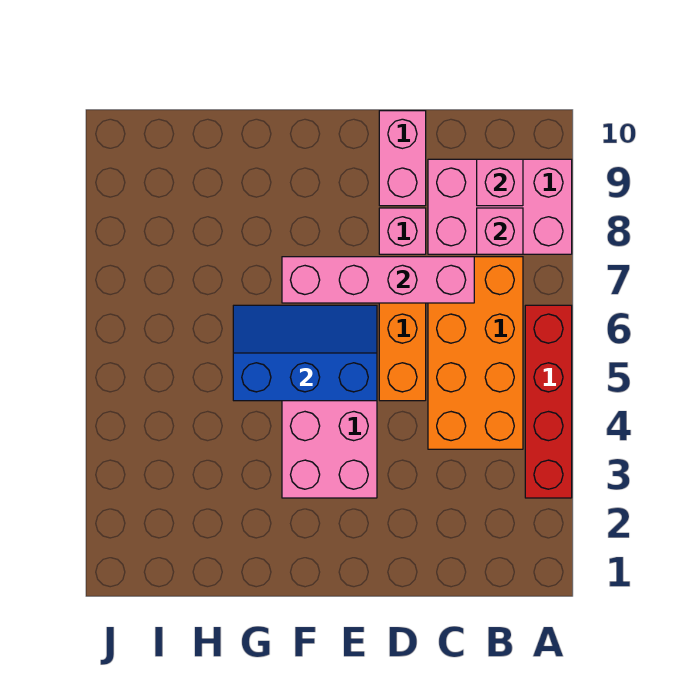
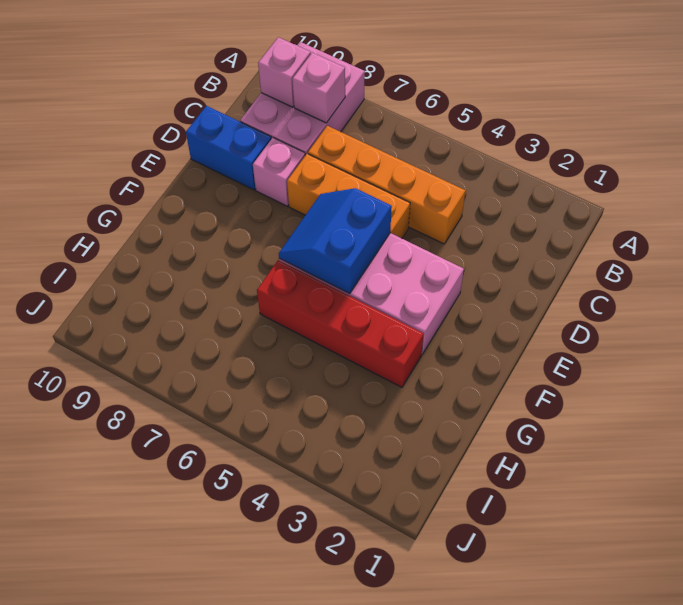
red brick A3:A6 level 1 -> red brick G3:G6 level 1
orange brick B4:C7 level 1 -> orange brick C4:C7 level 1
pink brick C7:F7 level 2 -> none
pink brick D9:D10 level 1 -> blue brick D9:D10 level 1
blue slope E5:G6 level 2 top 5 -> blue slope E5:F6 level 2 top 5

